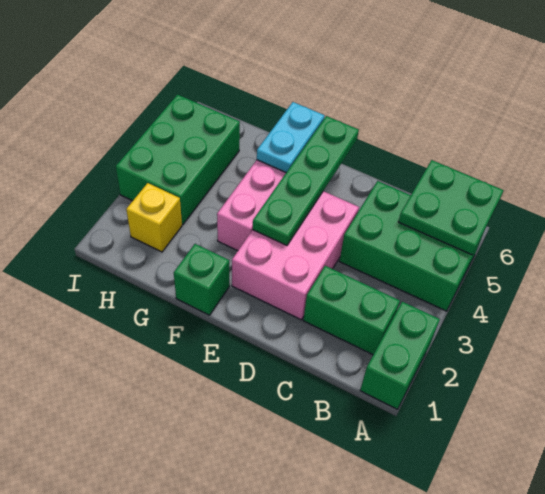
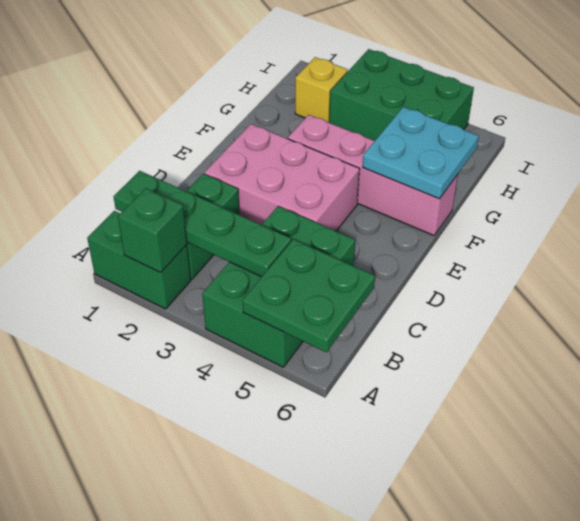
green plate E3:E6 level 2 -> green plate B1:B4 level 2
green brick F1 level 1 -> green brick A2 level 2
cyan plate F5:F6 level 2 -> cyan plate F5:G6 level 2

